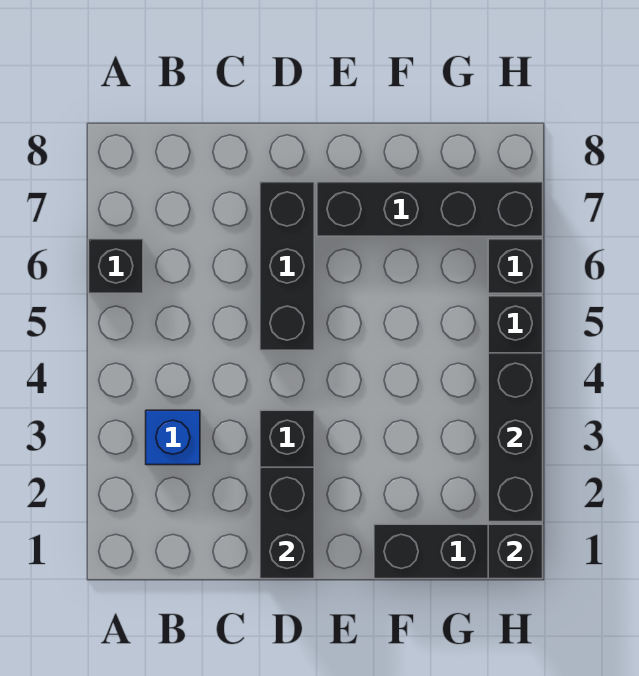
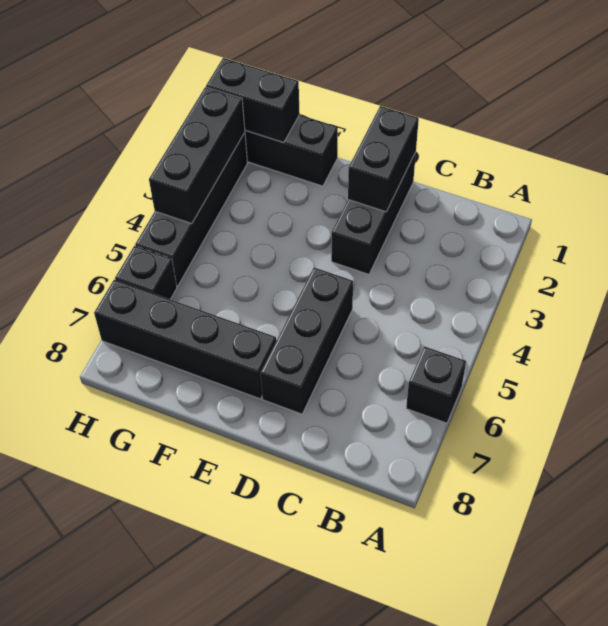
blue brick B3 level 1 -> none
black brick H1 level 2 -> black brick G1:H1 level 2

